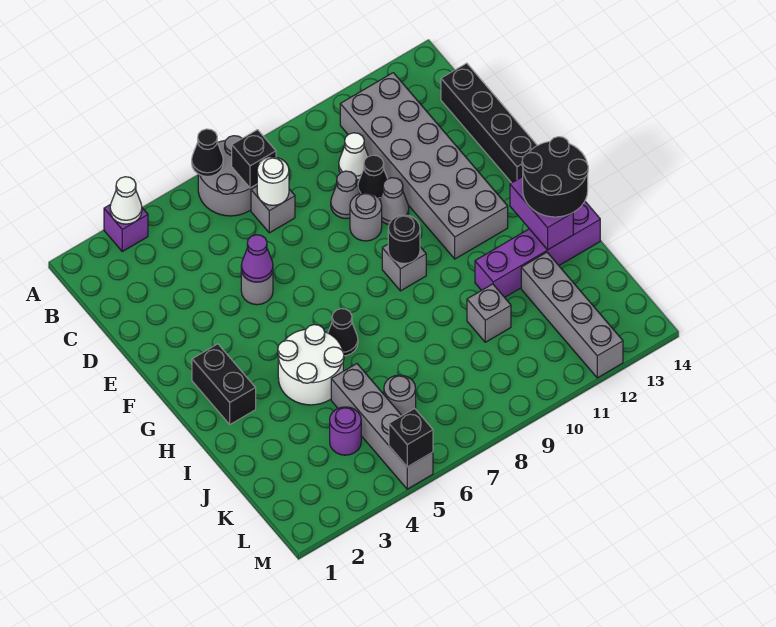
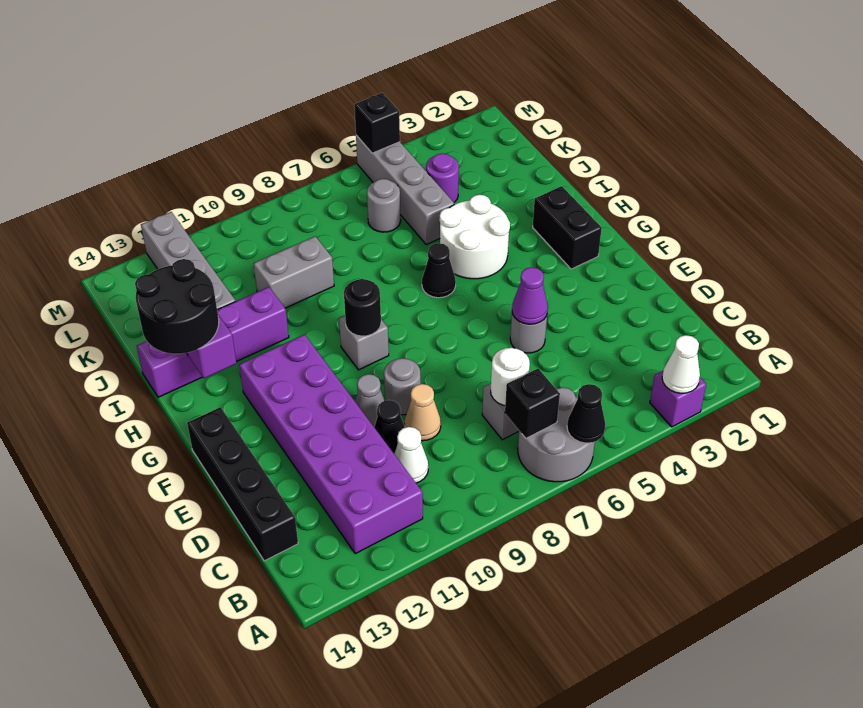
grey brick B11:G12 level 1 -> purple brick B11:G12 level 1
grey cone D9 level 1 -> tan cone D9 level 1
grey brick J10 level 1 -> grey brick J9:J10 level 1

